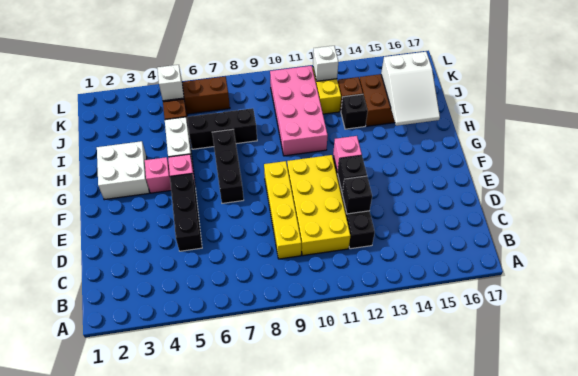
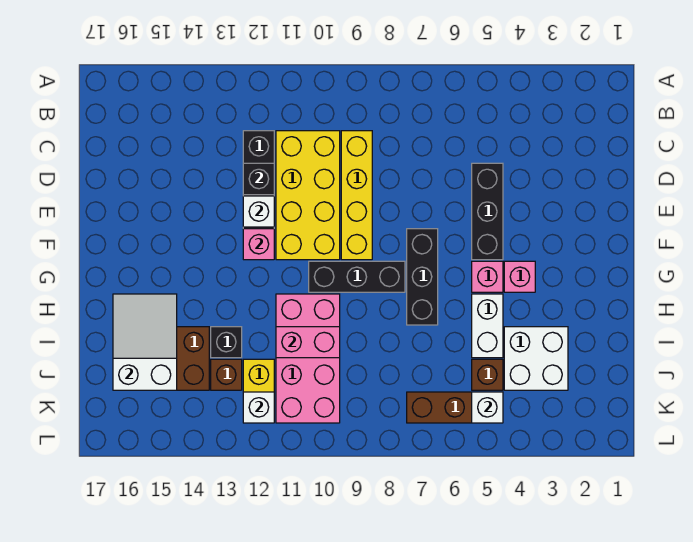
black brick E12 level 2 -> white brick E12 level 2
white brick G2:H3 level 1 -> white brick I3:J4 level 1
black brick I6:I8 level 1 -> black brick G8:G10 level 1
none -> pink brick I10:I11 level 2

